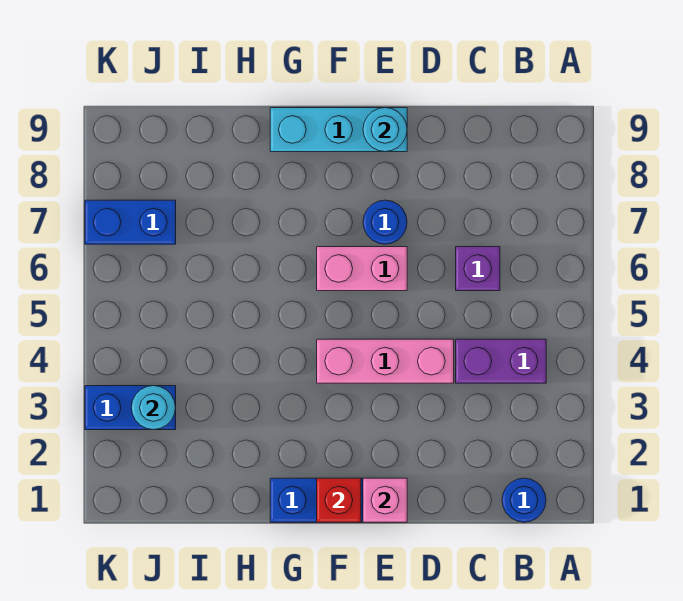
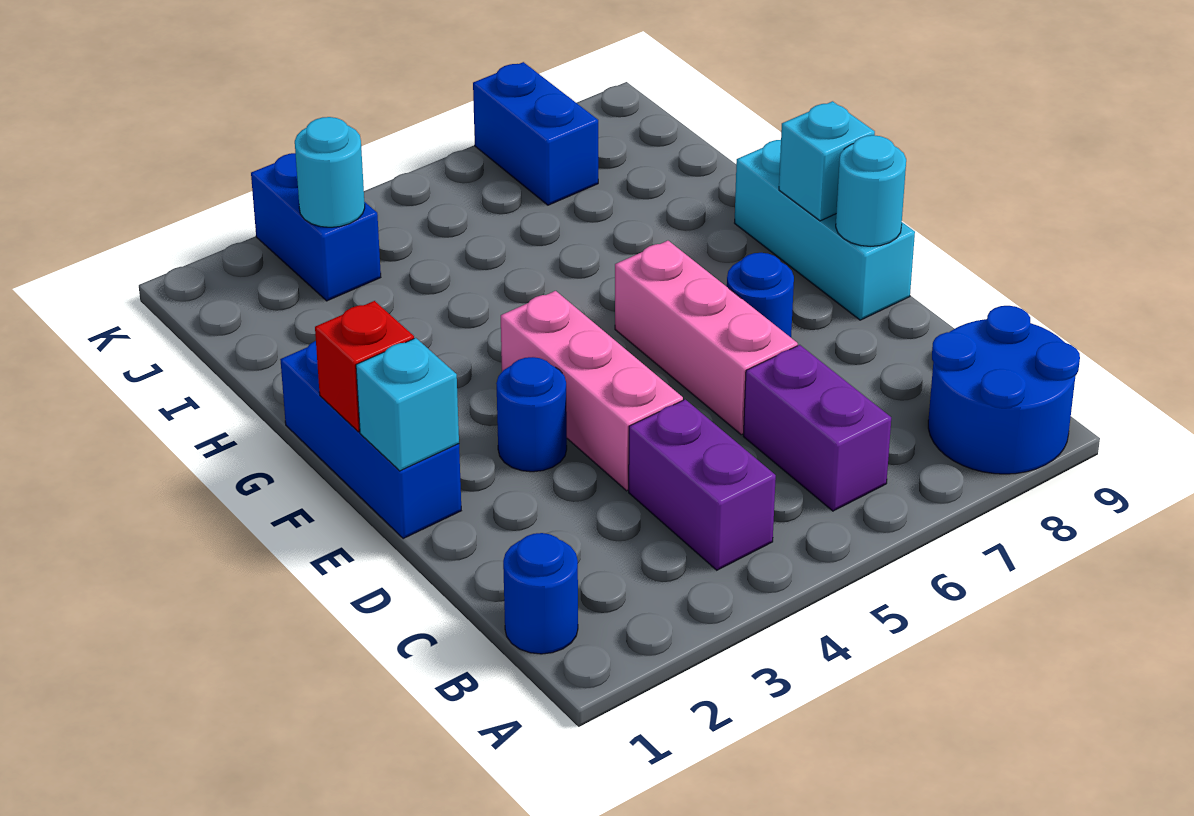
none -> blue round brick A8:B9 level 1
purple brick C6 level 1 -> purple brick B6:C6 level 1
pink brick E1 level 2 -> cyan brick E1 level 2
none -> blue round brick E3 level 1
pink brick E6:F6 level 1 -> pink brick D6:F6 level 1
none -> cyan brick F9 level 2

